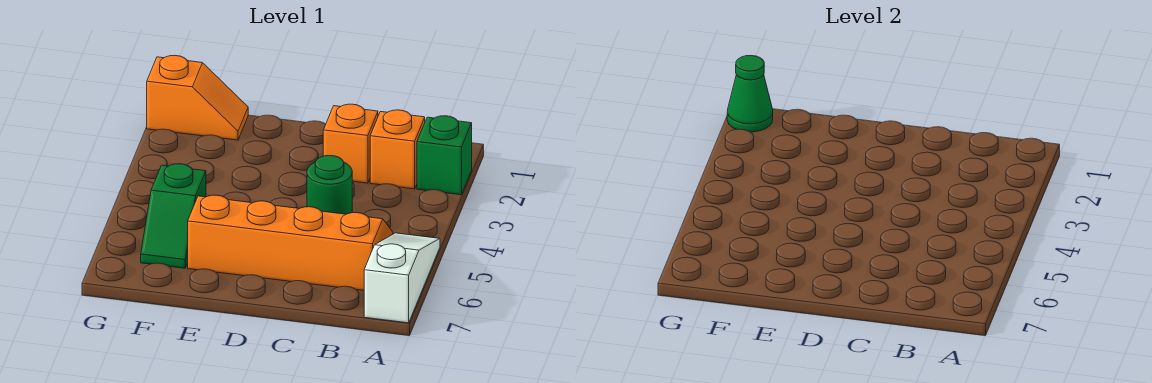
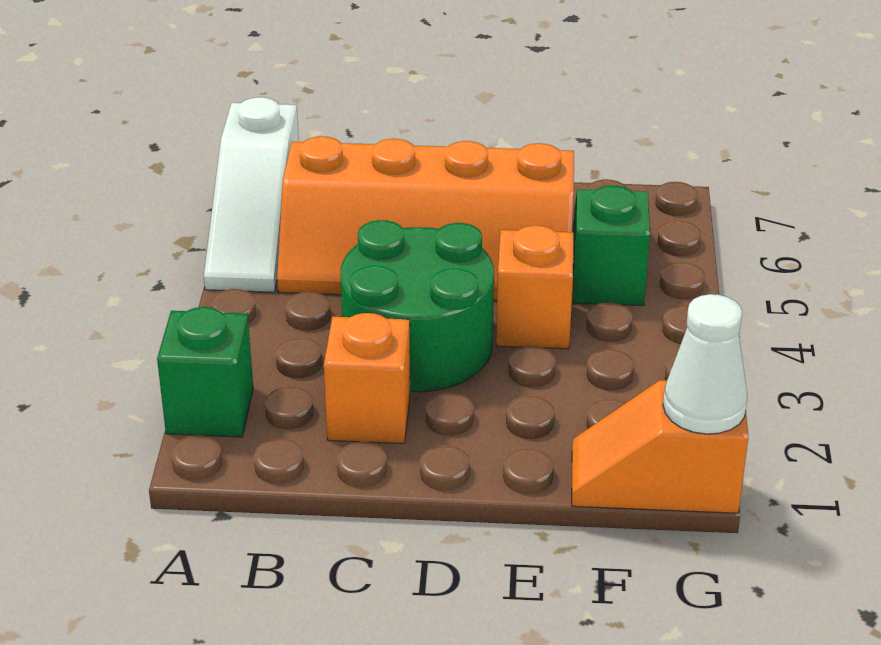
orange brick B2 level 1 -> orange brick E4 level 1
green round brick C4 level 1 -> green round brick C3:D4 level 1
green cone G1 level 2 -> white cone G1 level 2

